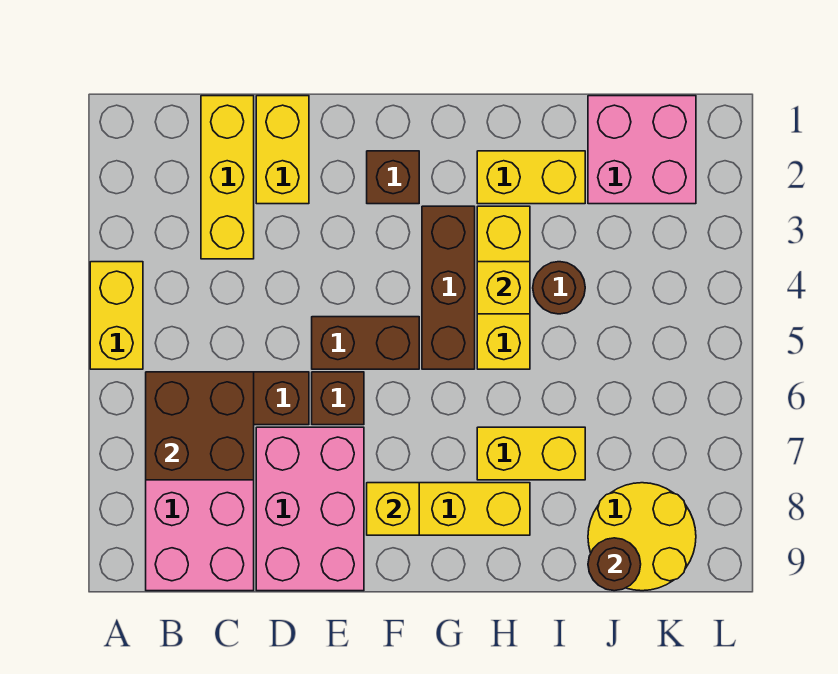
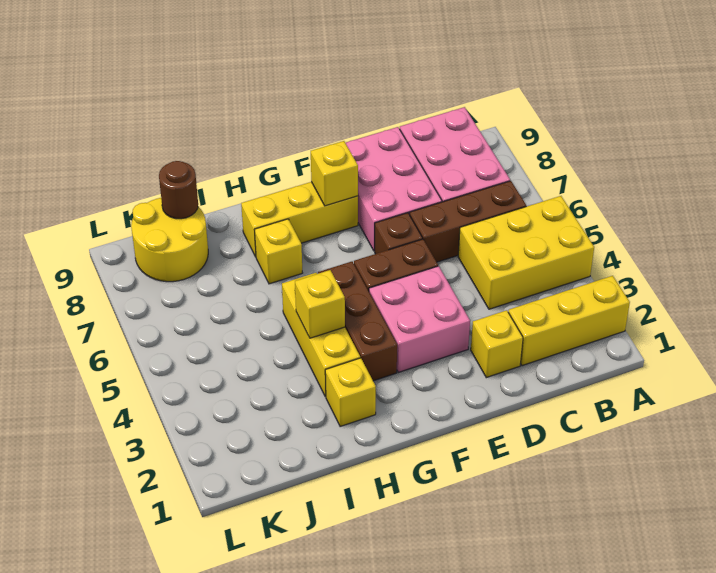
yellow brick A4:A5 level 1 -> yellow brick A4:C5 level 1
brown brick B6:C7 level 2 -> none
yellow brick C1:C3 level 1 -> yellow brick A2:C2 level 1
yellow brick D1:D2 level 1 -> yellow brick D2 level 1
brown brick F2 level 1 -> none
yellow brick H2:I2 level 1 -> yellow brick H2 level 1
yellow brick H7:I7 level 1 -> yellow brick H7 level 1
brown round brick I4 level 1 -> none
pink brick J1:K2 level 1 -> pink brick E3:F4 level 1

